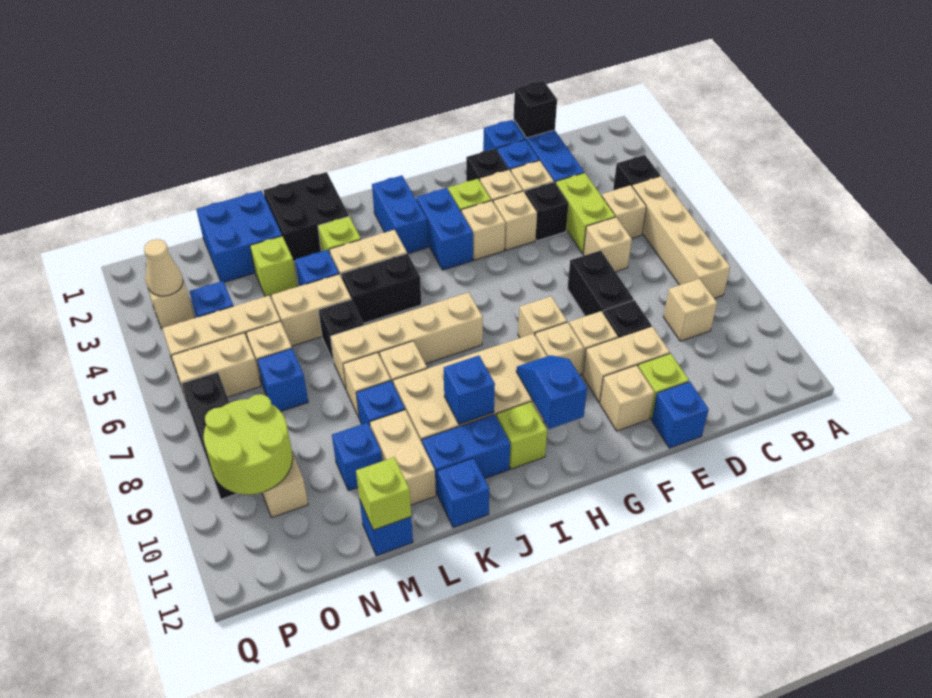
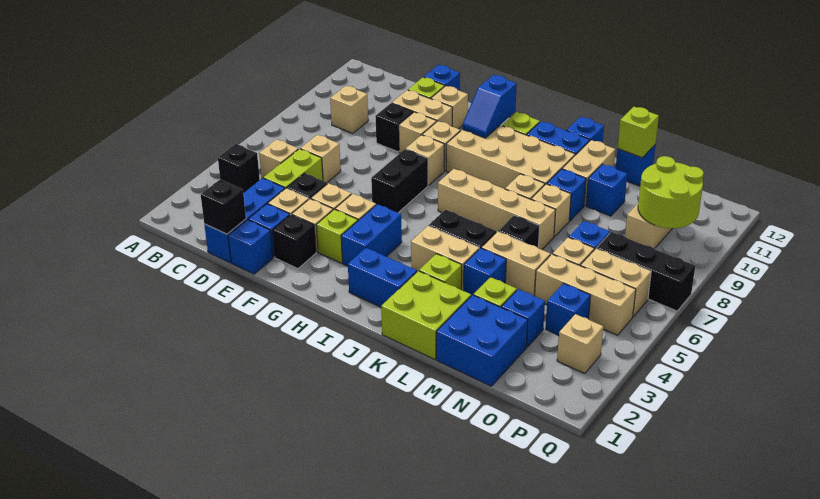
tan brick B5:B8 level 1 -> none
black brick E7:E8 level 1 -> black brick G6:G7 level 1
blue brick I2:I3 level 1 -> blue brick I2:J2 level 1
blue brick J10 level 2 -> blue brick N3 level 1
black brick K1:L2 level 1 -> lime brick K1:L2 level 1
tan cone P3 level 2 -> none
black brick P7:P9 level 1 -> black brick O7:Q7 level 1

